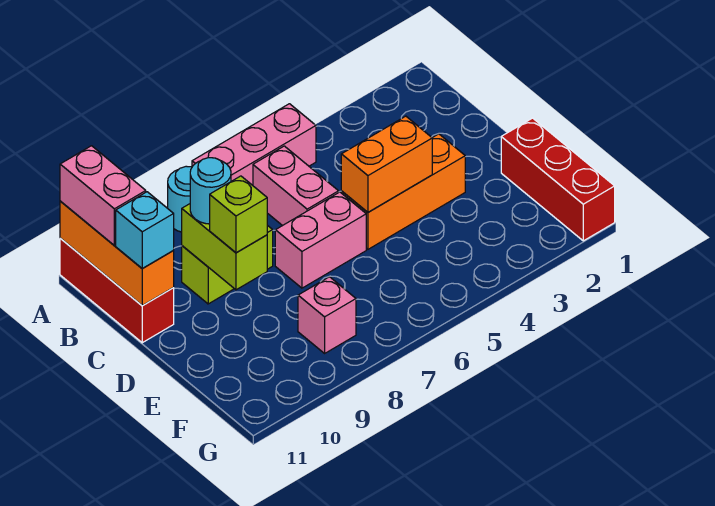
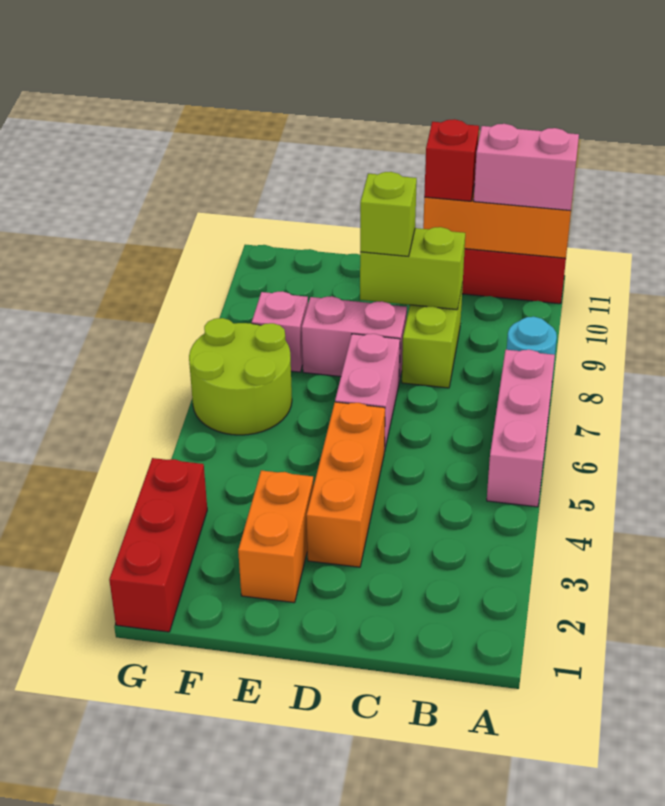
pink brick B6:C6 level 1 -> pink brick D8:E8 level 1
cyan round brick C9 level 3 -> none
cyan brick C11 level 3 -> red brick C11 level 3
orange brick D4:D5 level 2 -> orange brick E2:E3 level 1
red brick E1:G1 level 1 -> red brick G1:G3 level 1
none -> lime round brick F6:G7 level 1

